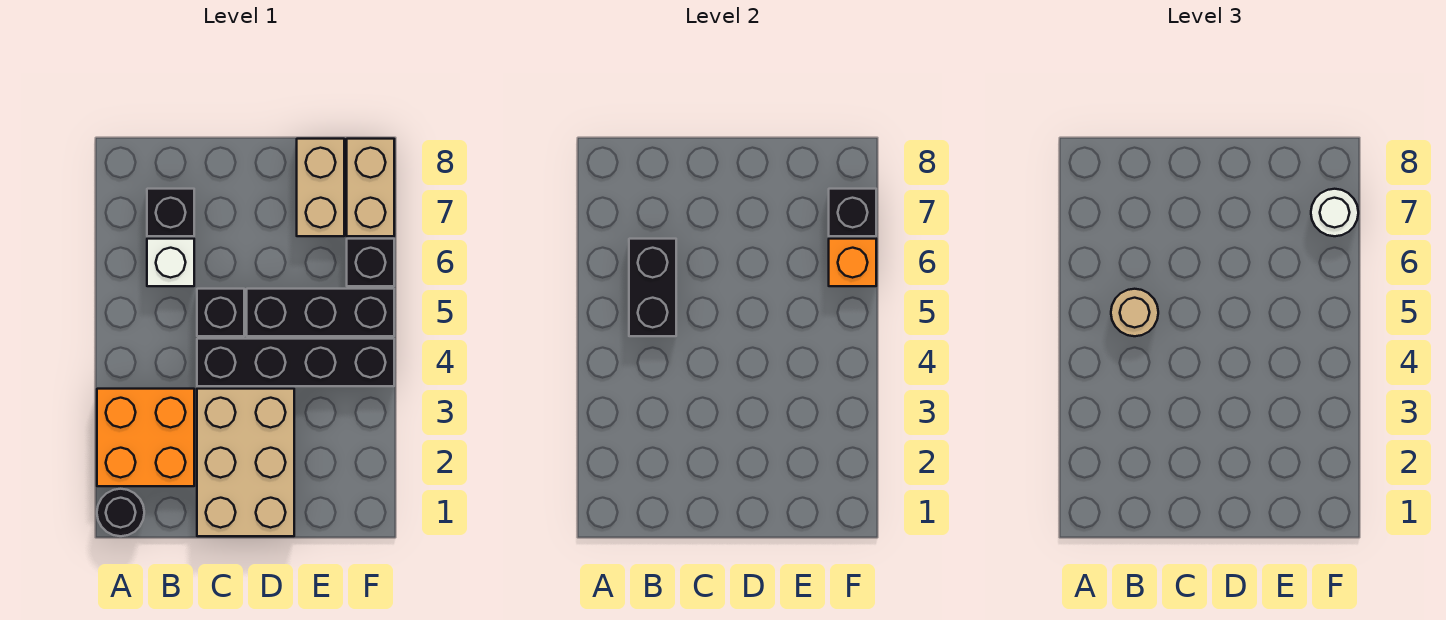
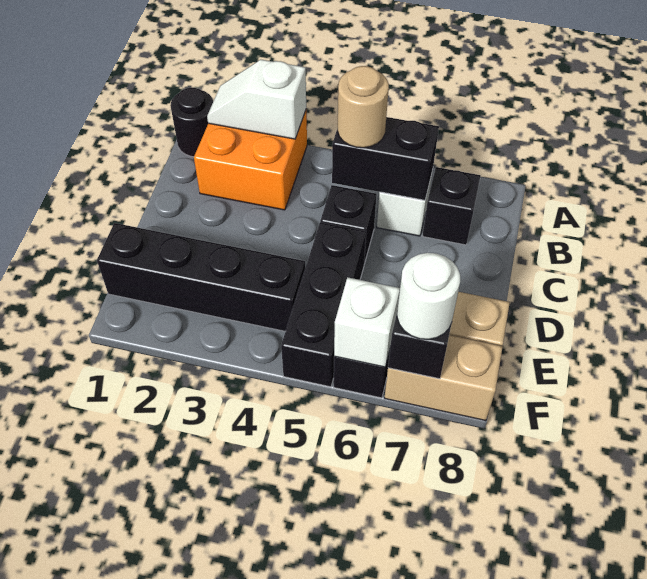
none -> white slope A2:A3 level 2 top 3
tan brick C1:D3 level 1 -> none
black brick C4:F4 level 1 -> black brick E1:E4 level 1
orange brick F6 level 2 -> white brick F6 level 2

